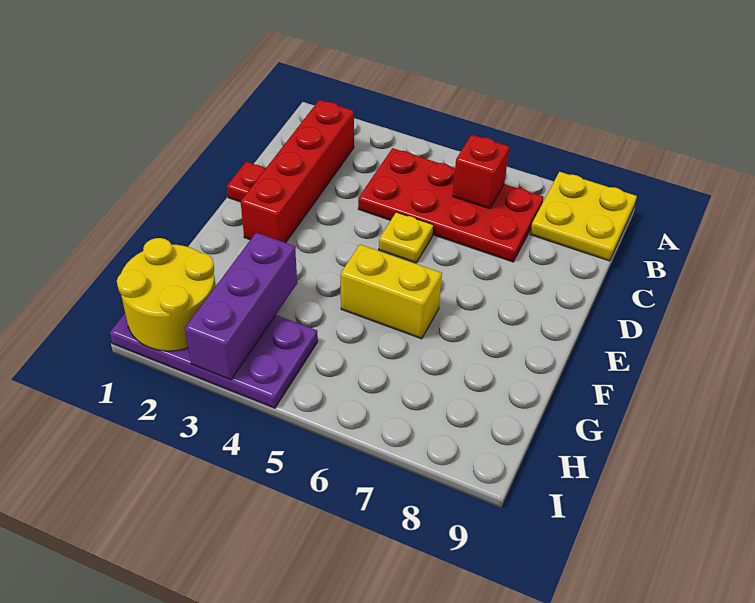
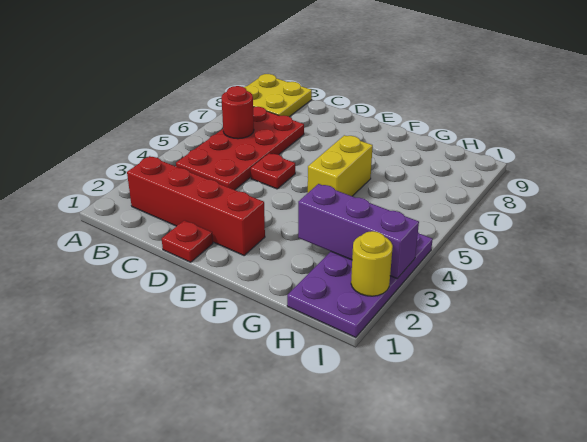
red brick B6 level 2 -> red round brick B6 level 2
yellow plate D5 level 1 -> red plate D5 level 1
yellow round brick H1:I2 level 2 -> yellow round brick I2 level 2

